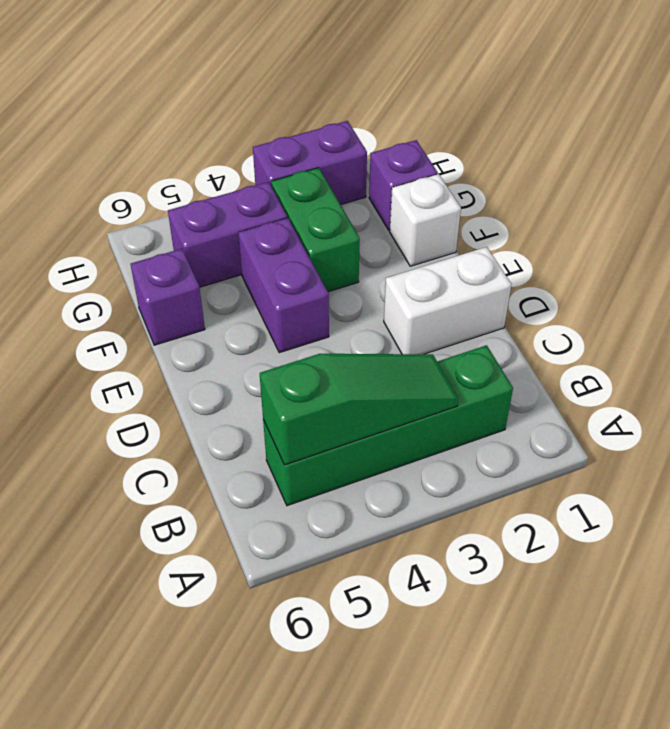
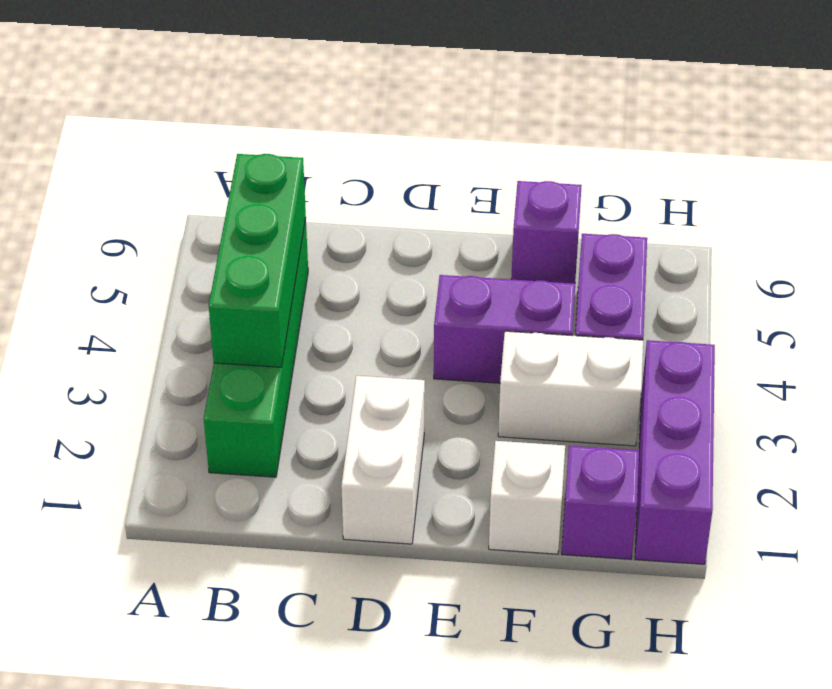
green slope B3:B5 level 2 top 5 -> green brick B3:B5 level 2
green brick F3:G3 level 1 -> white brick F3:G3 level 1
purple brick H2:H3 level 1 -> purple brick H1:H3 level 1

